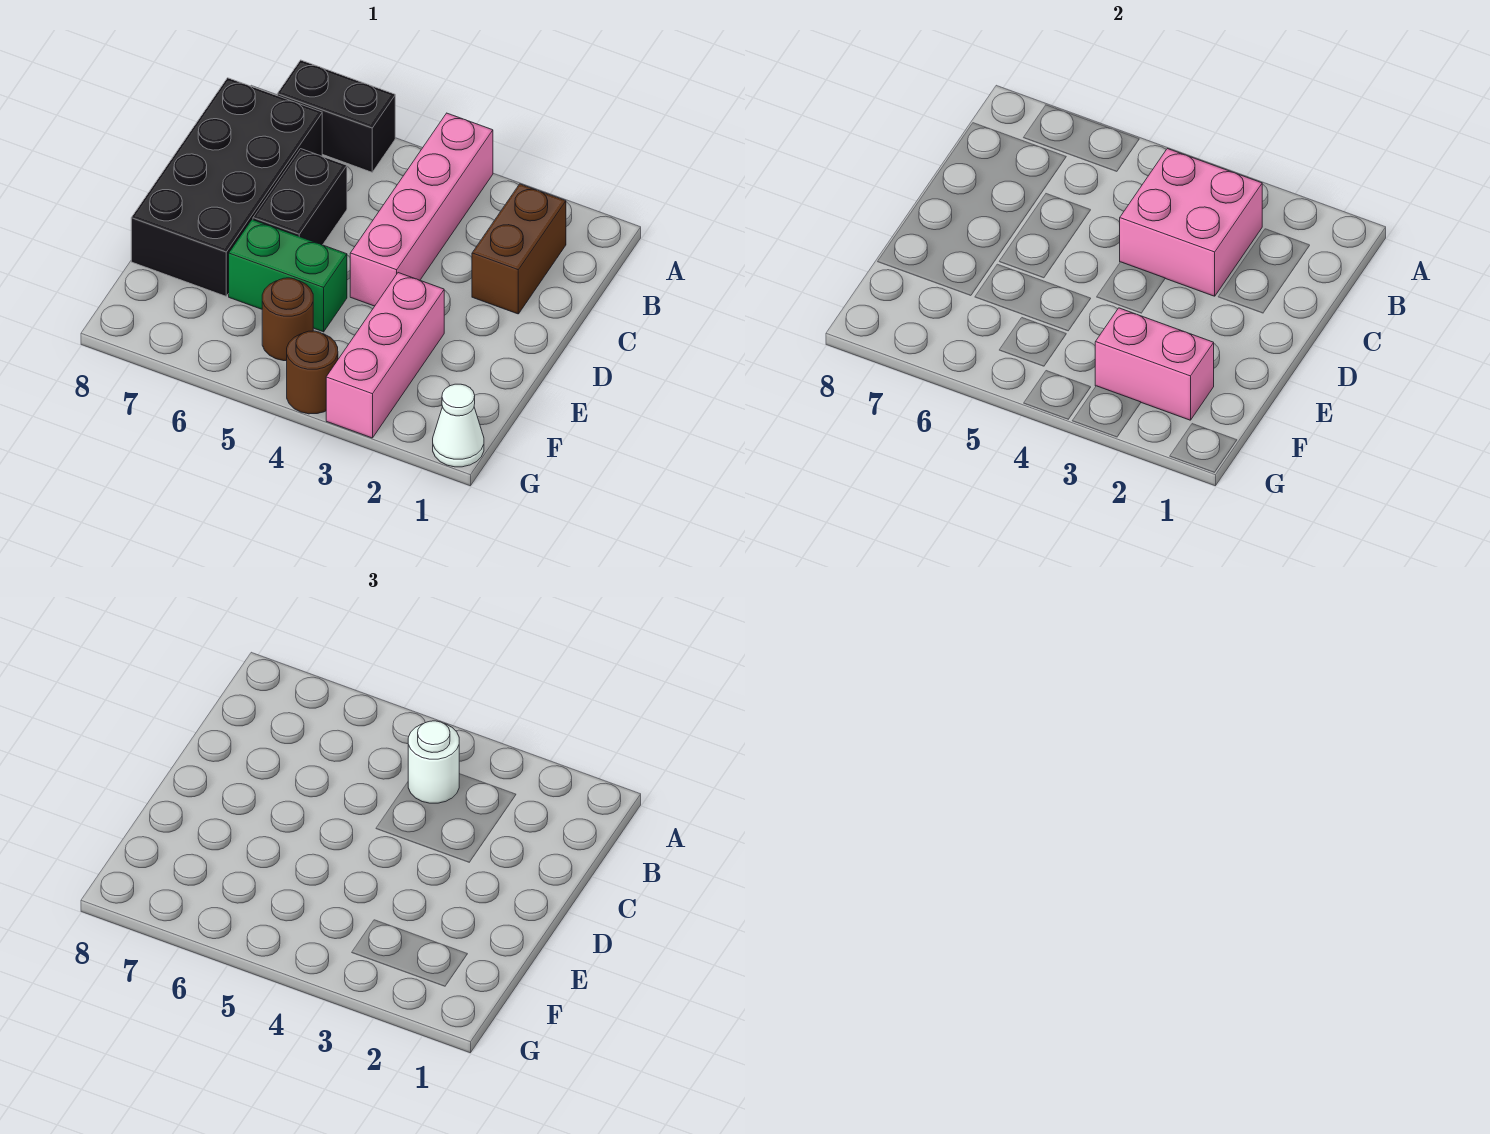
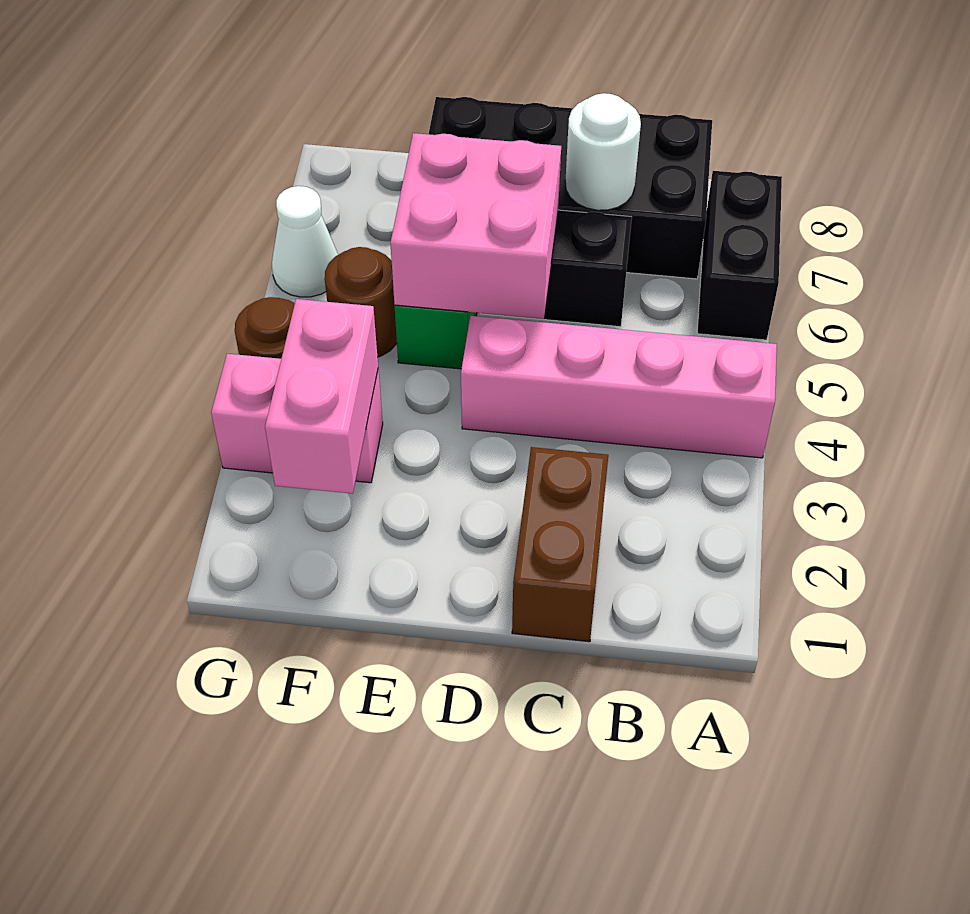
brown brick B2:C2 level 1 -> brown brick C1:C2 level 1
pink brick B3:C4 level 2 -> pink brick D5:E6 level 2
white round brick B4 level 3 -> white round brick C7 level 2
pink brick E3:G3 level 1 -> pink brick F3:G3 level 1
white cone G1 level 1 -> white cone G6 level 1

